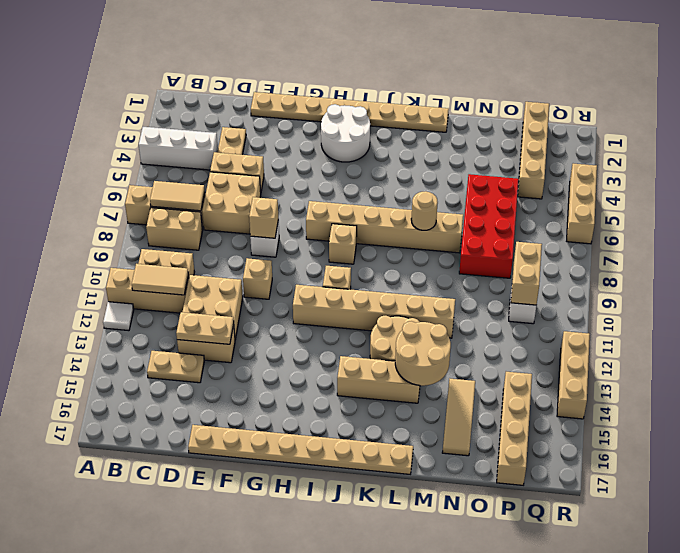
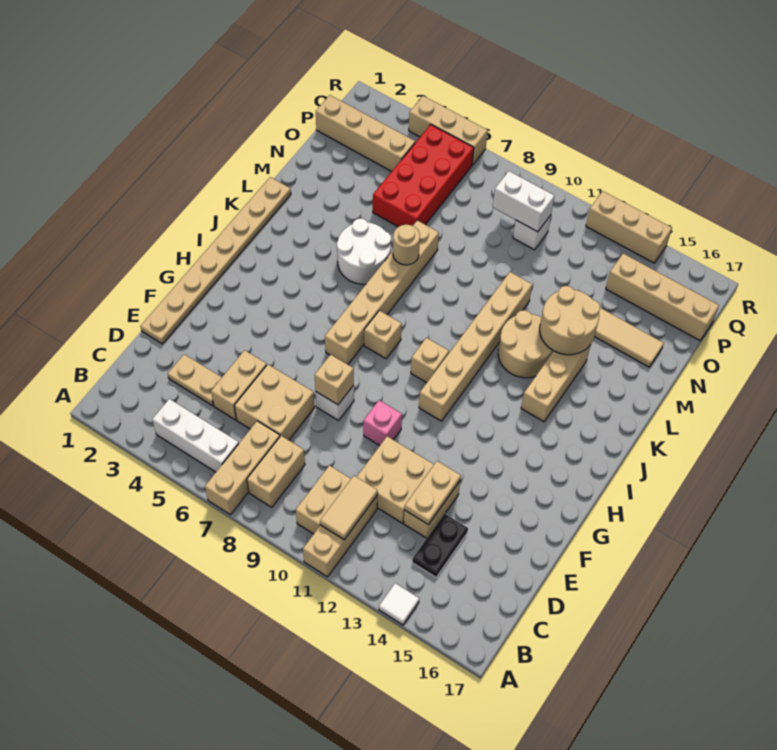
white brick A4:C4 level 1 -> white brick B4:B6 level 1
white tile A12 level 1 -> white tile A14 level 1
tan tile B7:C7 level 2 -> none
tan plate C14:D14 level 1 -> black plate C14:D14 level 1
tan plate E17:L17 level 1 -> none
tan brick F10 level 1 -> pink brick F10 level 1
white round brick H2:I3 level 1 -> white round brick K5:L6 level 1
red brick N5:O8 level 1 -> red brick N5:Q6 level 1
tan brick P9:P10 level 2 -> white brick P9:P10 level 2

